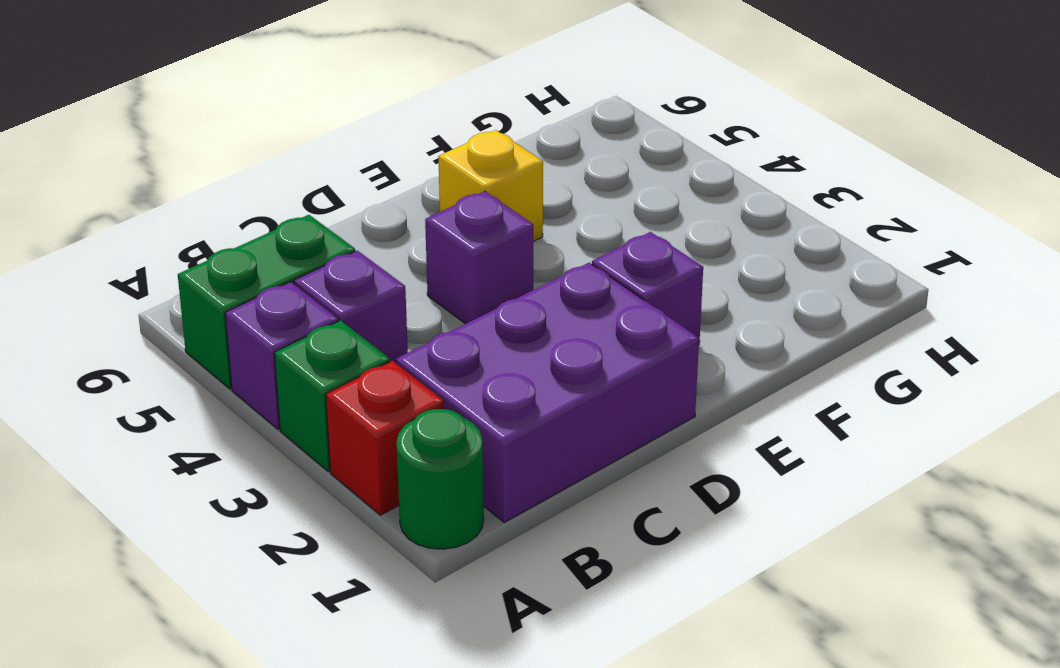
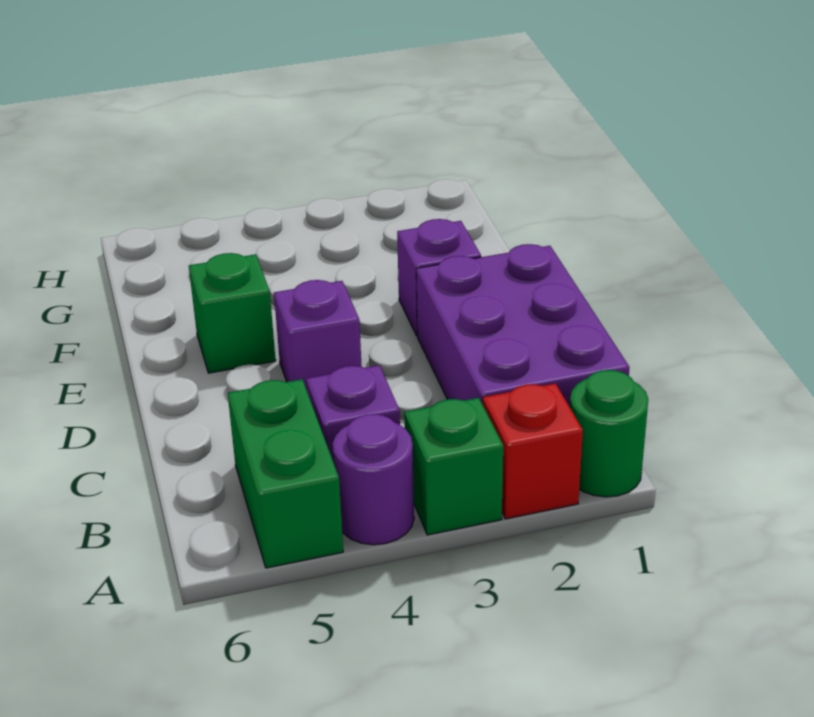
purple brick A4 level 1 -> purple round brick A4 level 1
yellow brick E5 level 1 -> green brick E5 level 1

